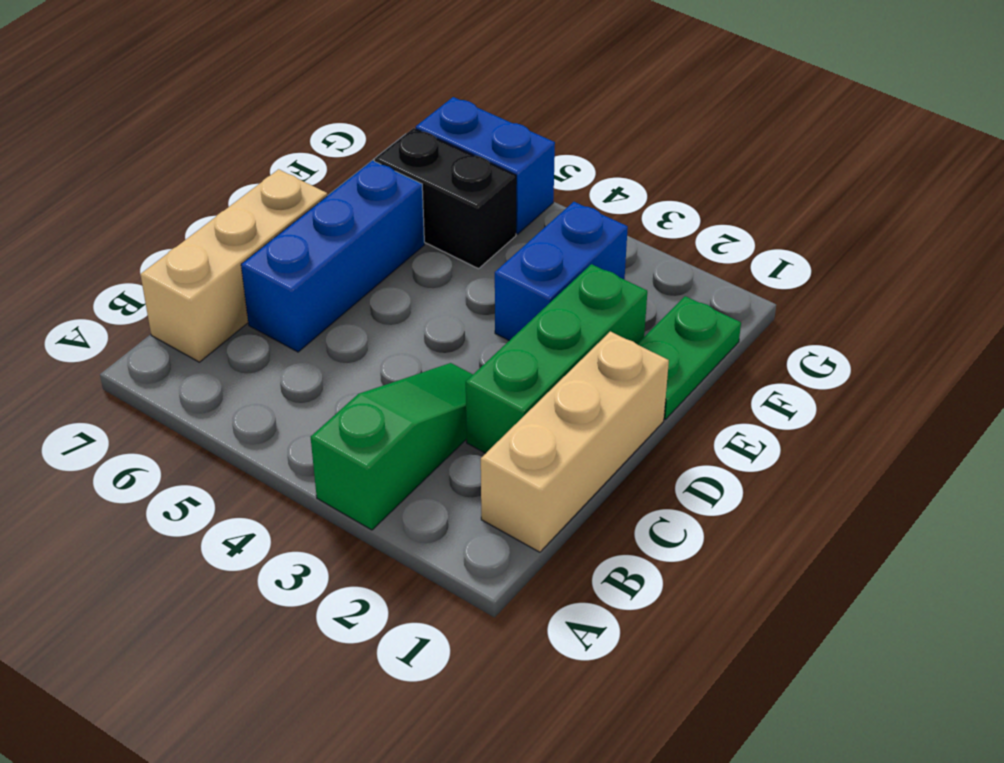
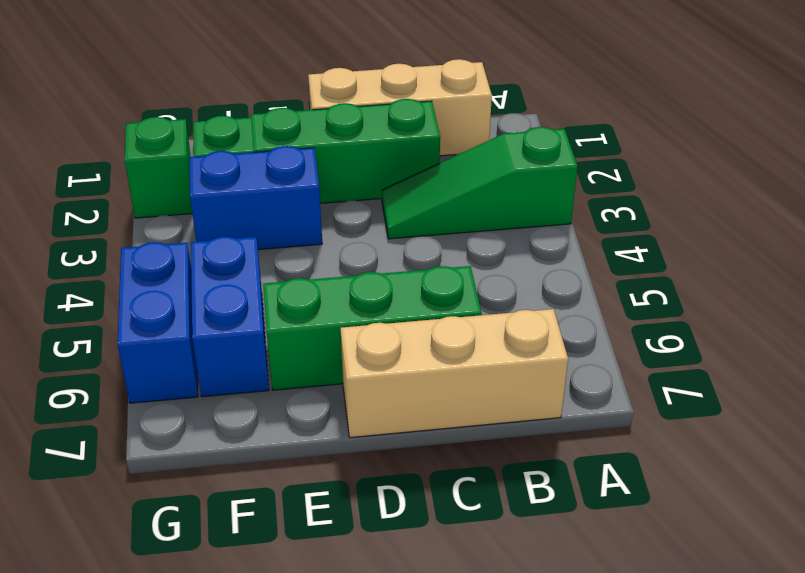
blue brick C6:E6 level 1 -> green brick C6:E6 level 1
black brick F5:F6 level 1 -> blue brick F5:F6 level 1
none -> green brick G2 level 1

